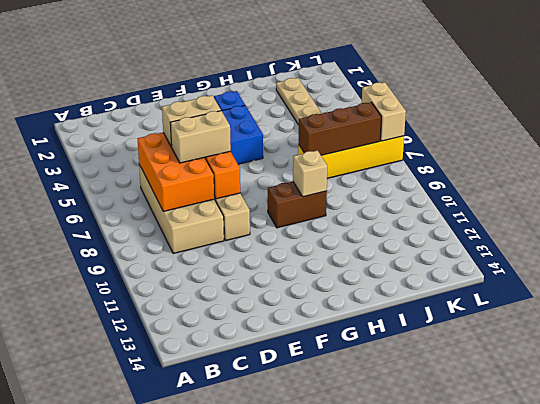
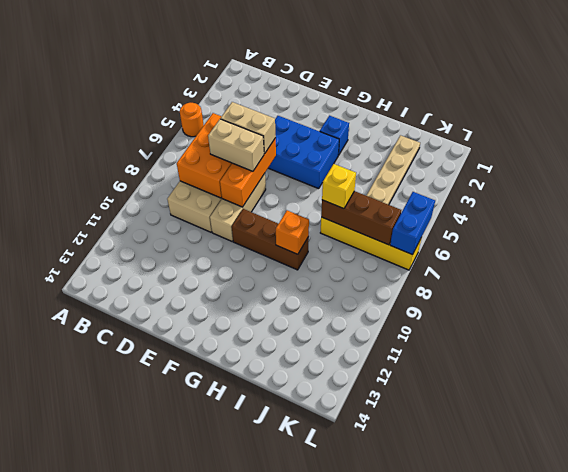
none -> orange round brick A5 level 1
brown brick G9:H9 level 1 -> brown brick F9:H9 level 1
tan brick H9 level 2 -> orange brick H9 level 2
none -> yellow brick I7 level 3
tan brick L6:L7 level 2 -> blue brick L6:L7 level 2

